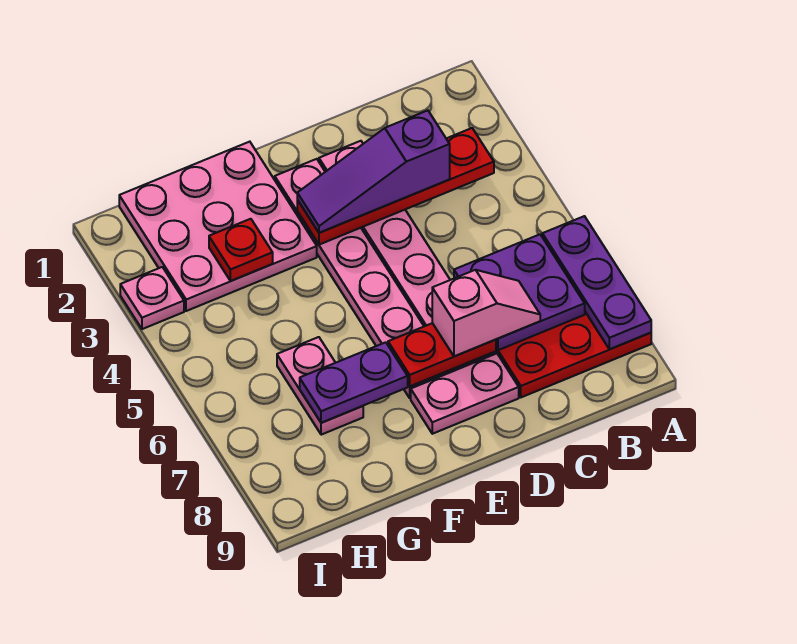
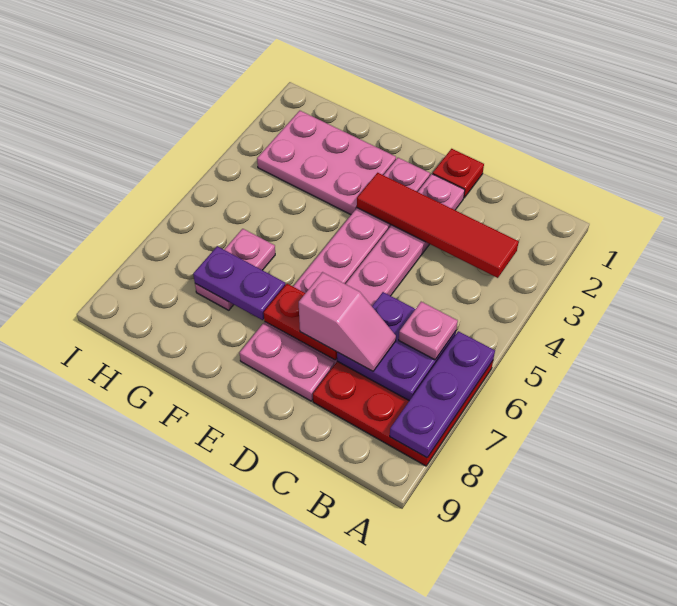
red plate B3:E3 level 2 -> red tile B3:E3 level 2
purple slope C3:E3 level 3 top C -> none
pink plate F1:H3 level 1 -> pink plate F2:H3 level 1
red plate G3 level 2 -> red plate D1 level 1
pink plate I3 level 1 -> pink plate B6 level 3

